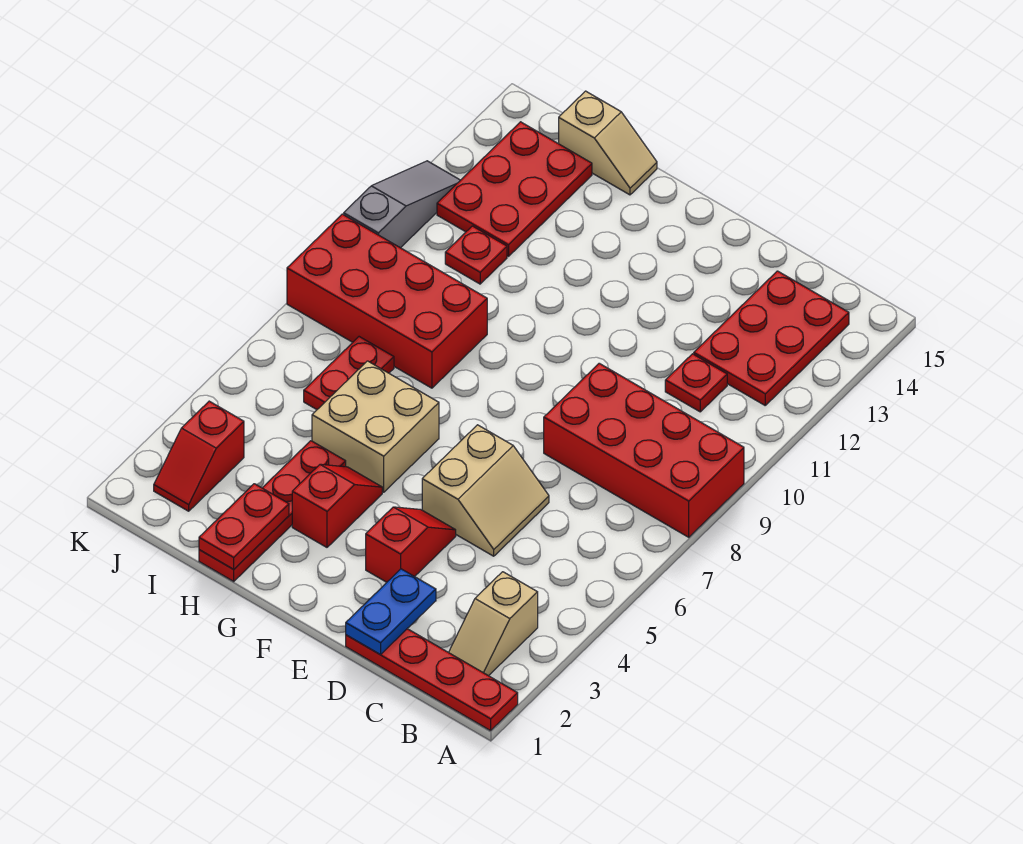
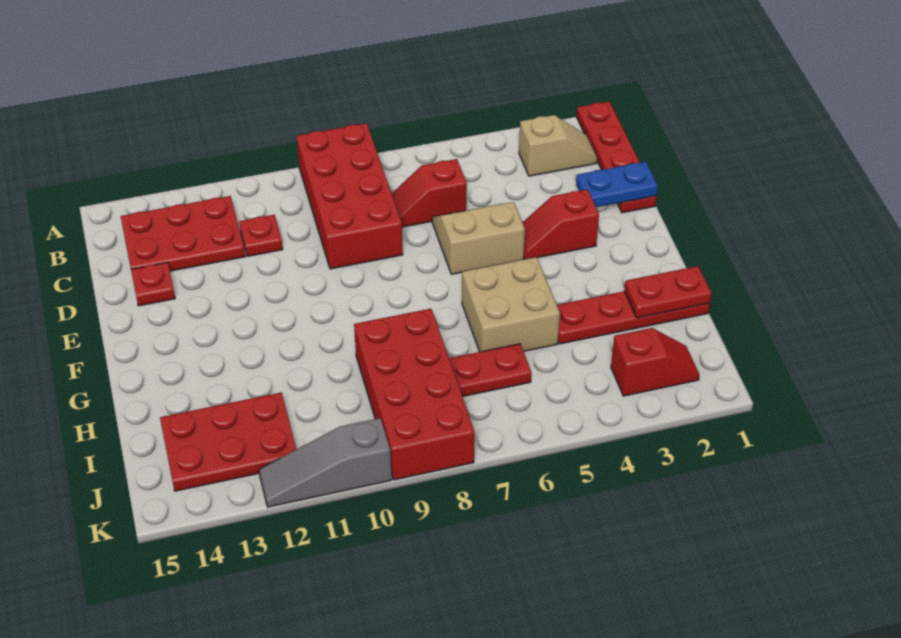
red slope G3:G4 level 1 top 3 -> red slope C6:C7 level 1 top 6
tan slope H15:I15 level 1 top I -> none
red plate I11 level 1 -> red plate D14 level 1

